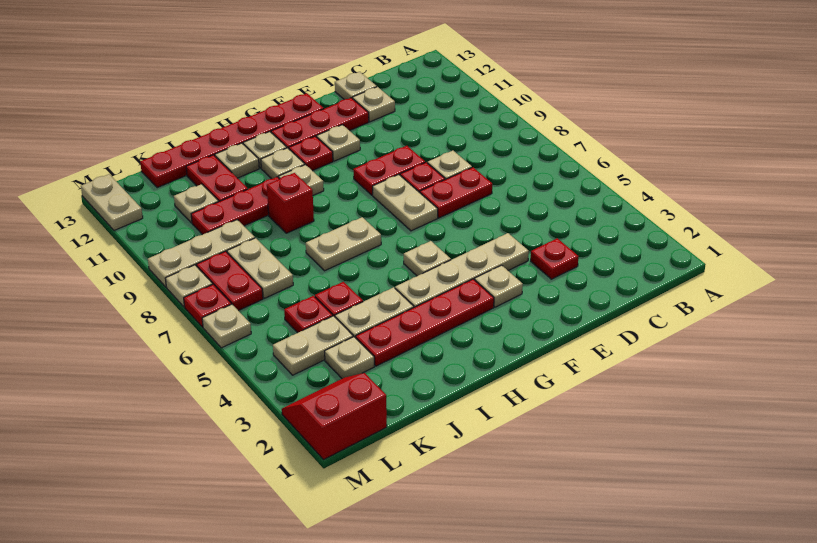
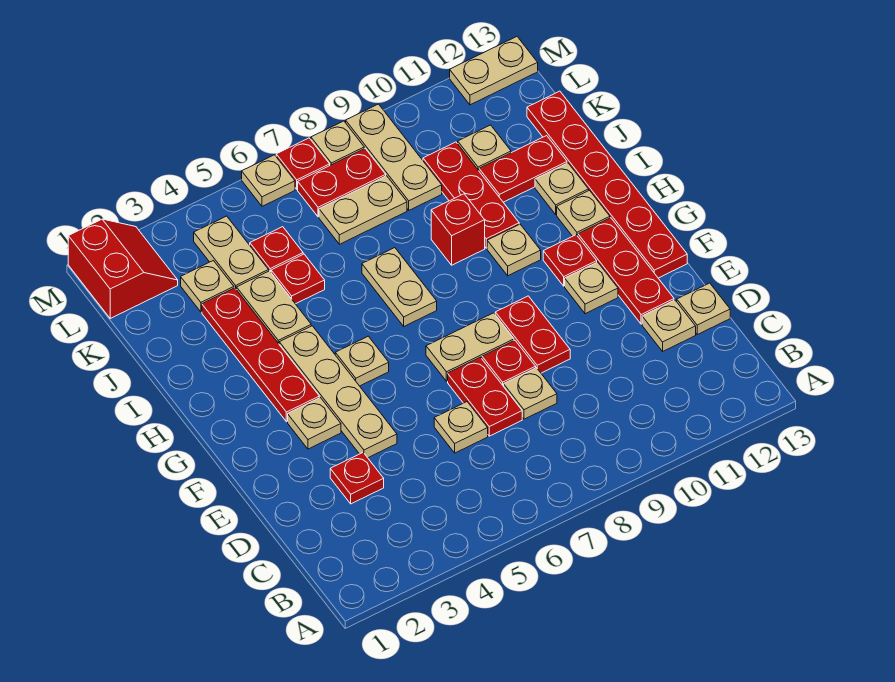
tan plate H11 level 1 -> tan plate D6 level 1

